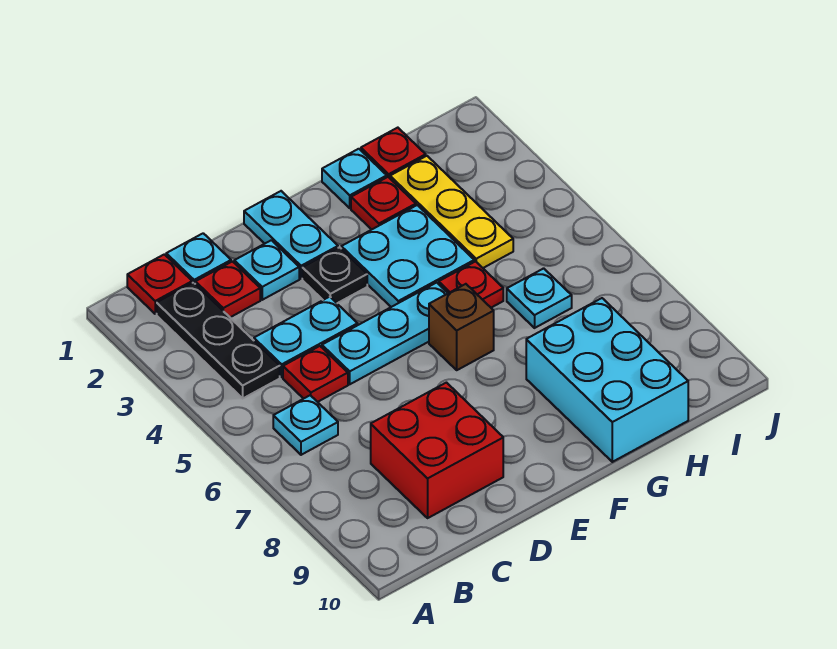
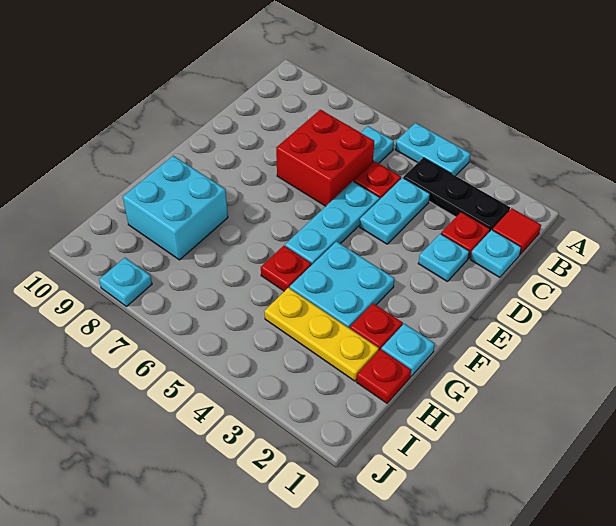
red plate B1 level 1 -> red tile B1 level 1
red brick C8:D9 level 1 -> red brick C6:D7 level 1
cyan plate E1:E2 level 1 -> cyan plate A4:A5 level 1
black plate E3 level 1 -> none
brown brick F6 level 1 -> none
cyan brick G8:H10 level 1 -> cyan brick G8:H9 level 1
cyan plate H6 level 1 -> cyan plate J8 level 1

